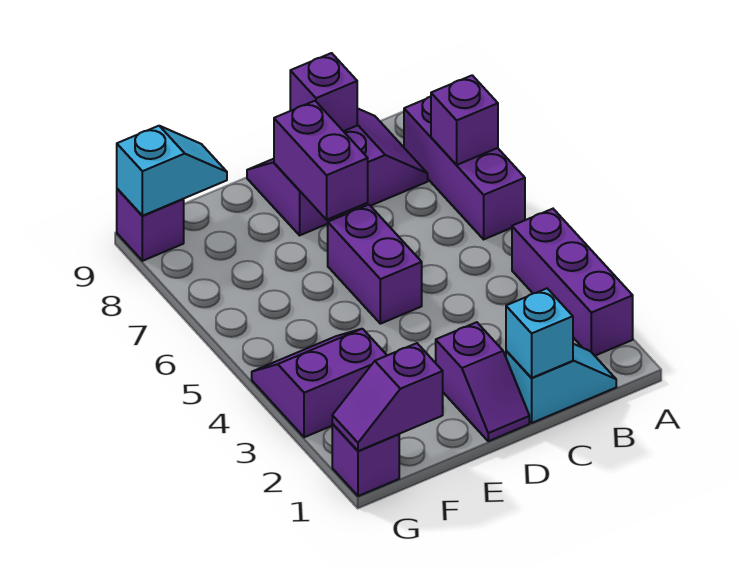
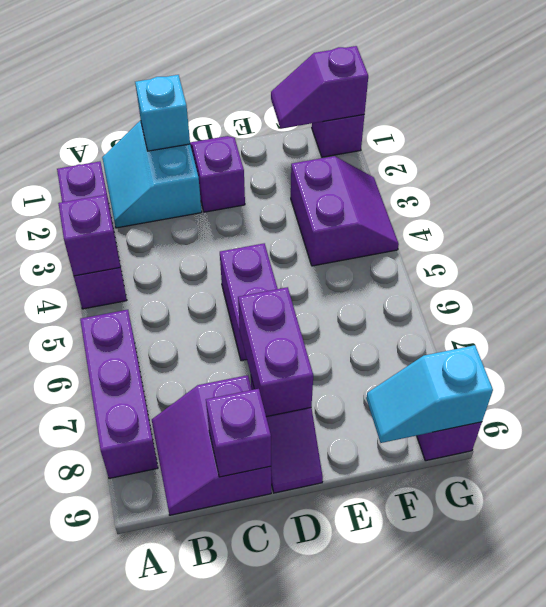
purple brick A7 level 2 -> purple brick A4 level 2
cyan slope B1:C1 level 1 top C -> cyan slope B1:C2 level 1 top C
purple slope F1:G1 level 2 top F -> purple slope F1:G1 level 2 top G
purple slope F3:G4 level 1 top 3 -> purple slope F3:G4 level 1 top F

